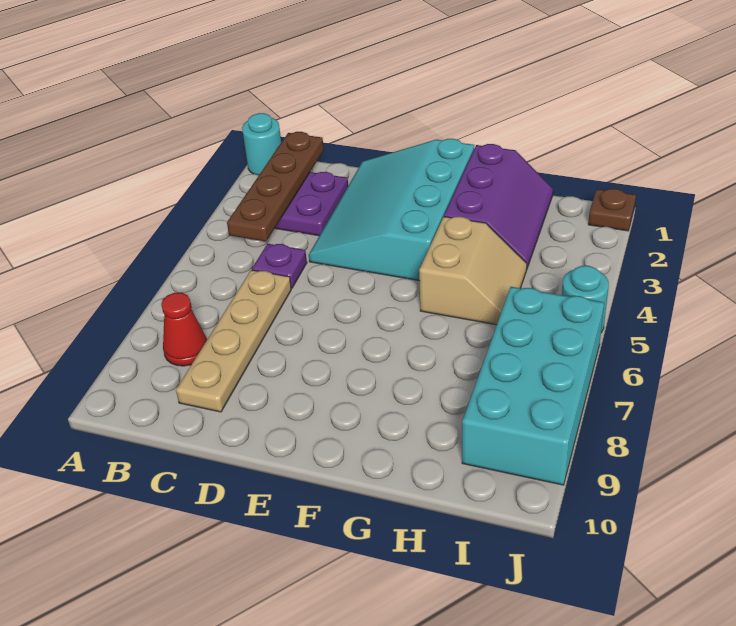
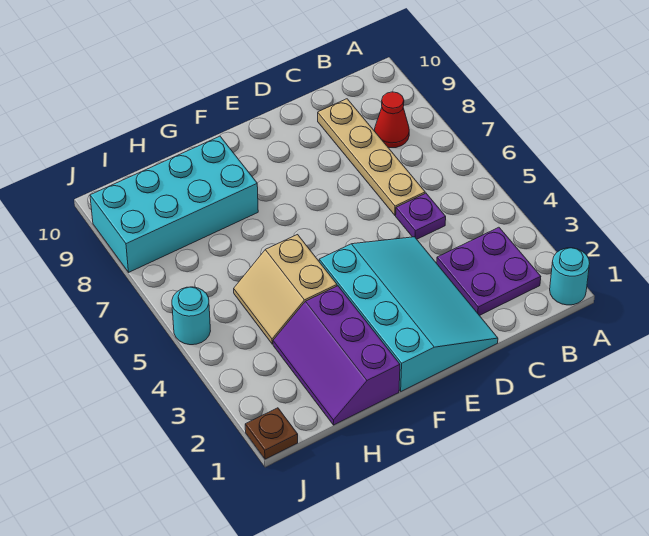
brown plate B1:B4 level 2 -> none
cyan brick I6:J9 level 1 -> cyan brick G8:J9 level 1

